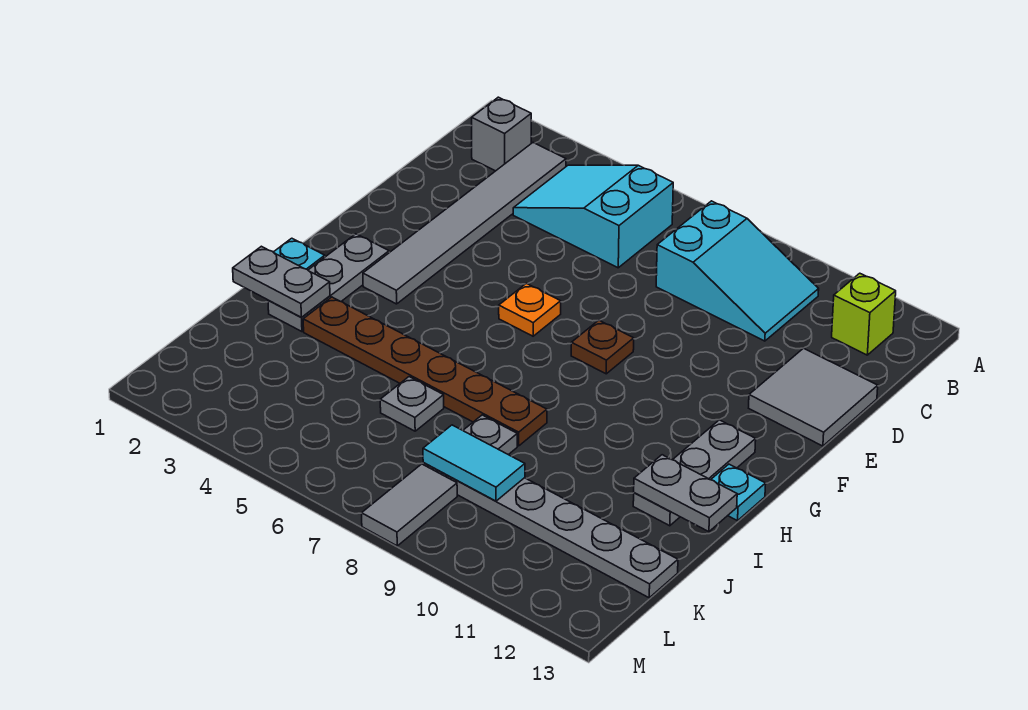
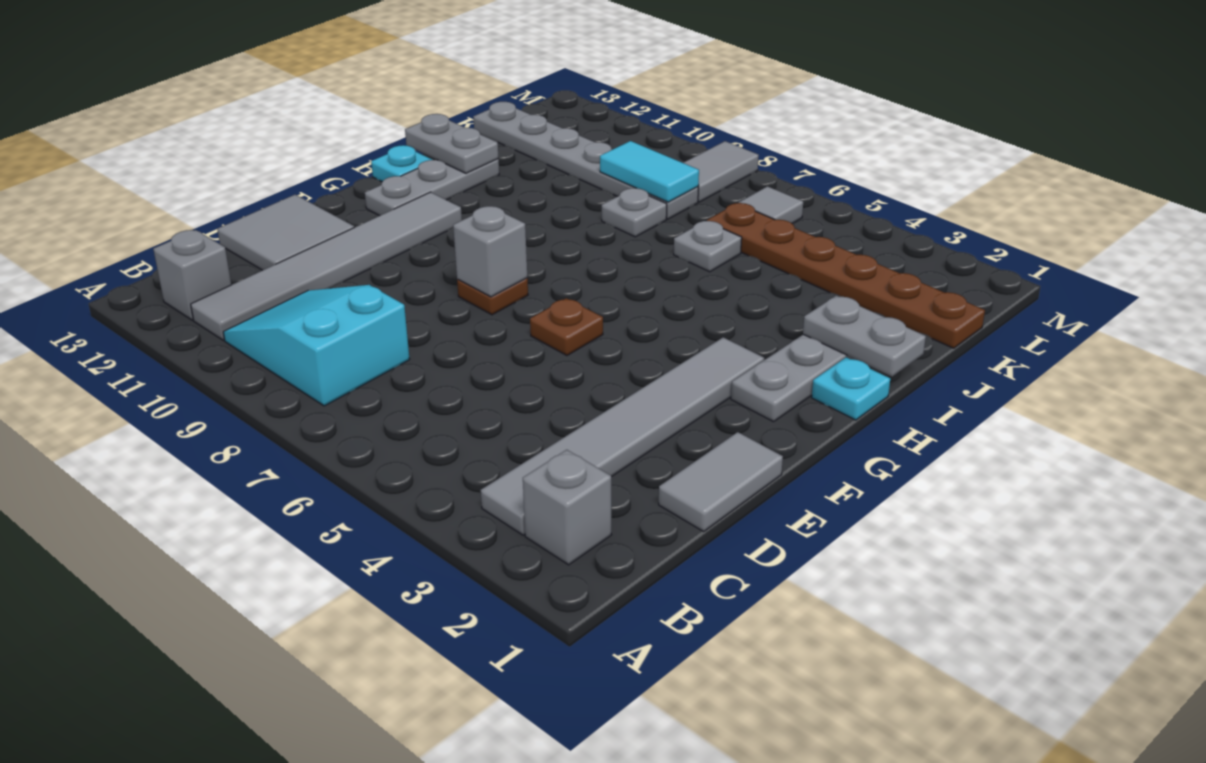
cyan slope B4:C6 level 1 top 6 -> none
none -> grey tile B11:G11 level 1
lime brick B12 level 1 -> grey brick B12 level 1
none -> grey tile D1:E1 level 1
orange plate F6 level 1 -> brown plate F6 level 1
none -> grey brick F8 level 2
brown plate I3:I8 level 1 -> brown plate K1:K6 level 1
none -> grey tile L6 level 1

